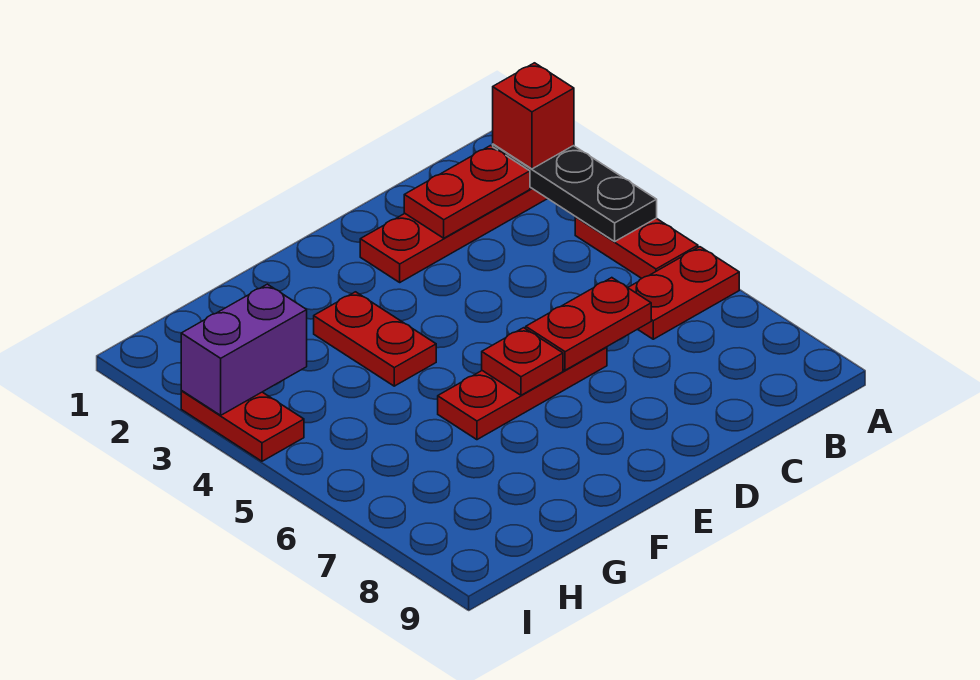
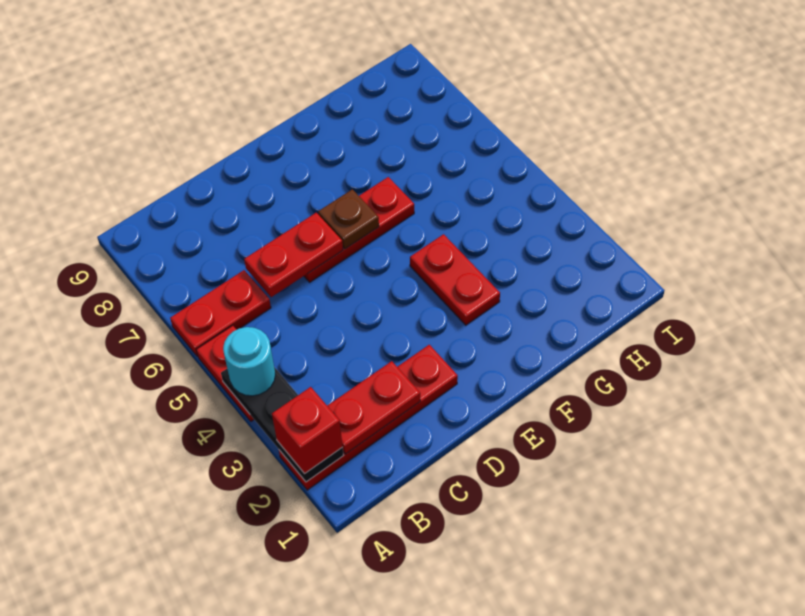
none -> cyan round brick A4 level 3
red plate E6 level 2 -> brown plate E6 level 2
purple brick H3:I3 level 2 -> none
red plate I3:I4 level 1 -> none

